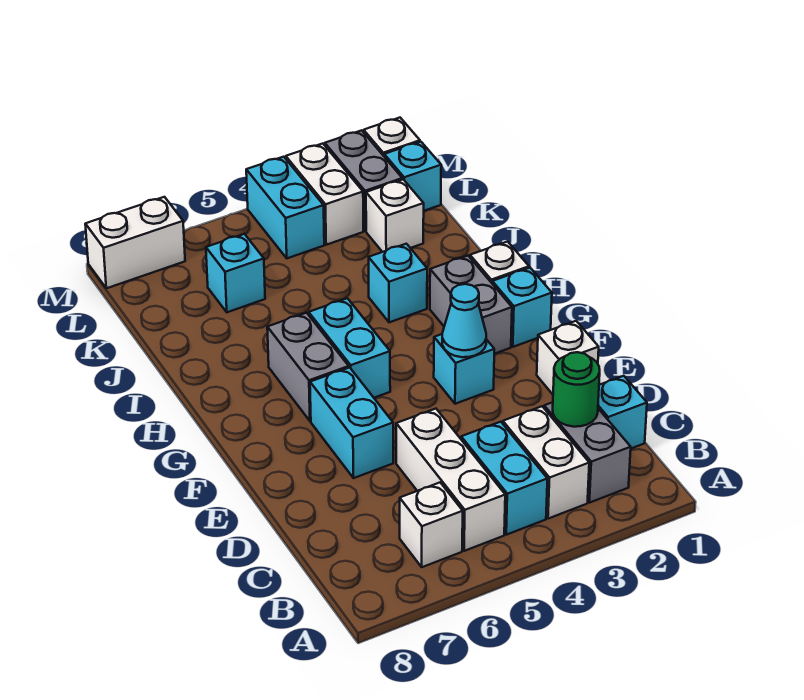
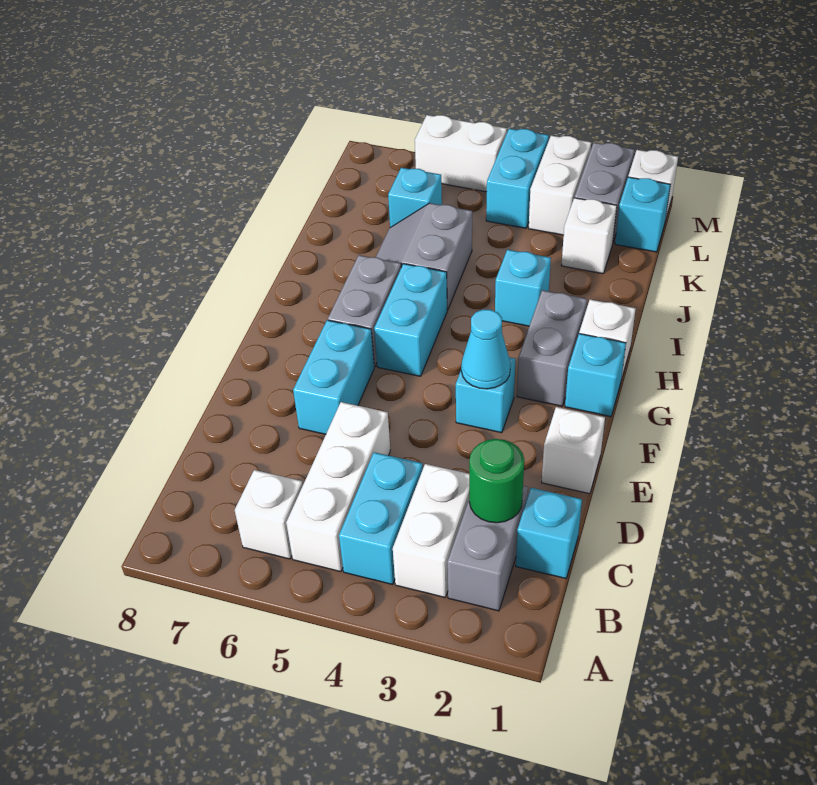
none -> grey slope I5:J6 level 1 top 5
white brick M7:M8 level 1 -> white brick M5:M6 level 1

